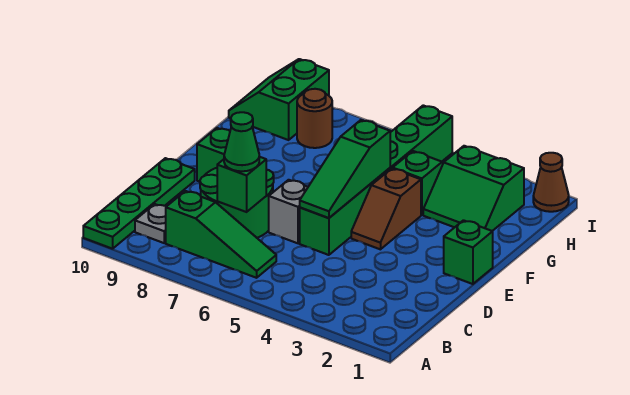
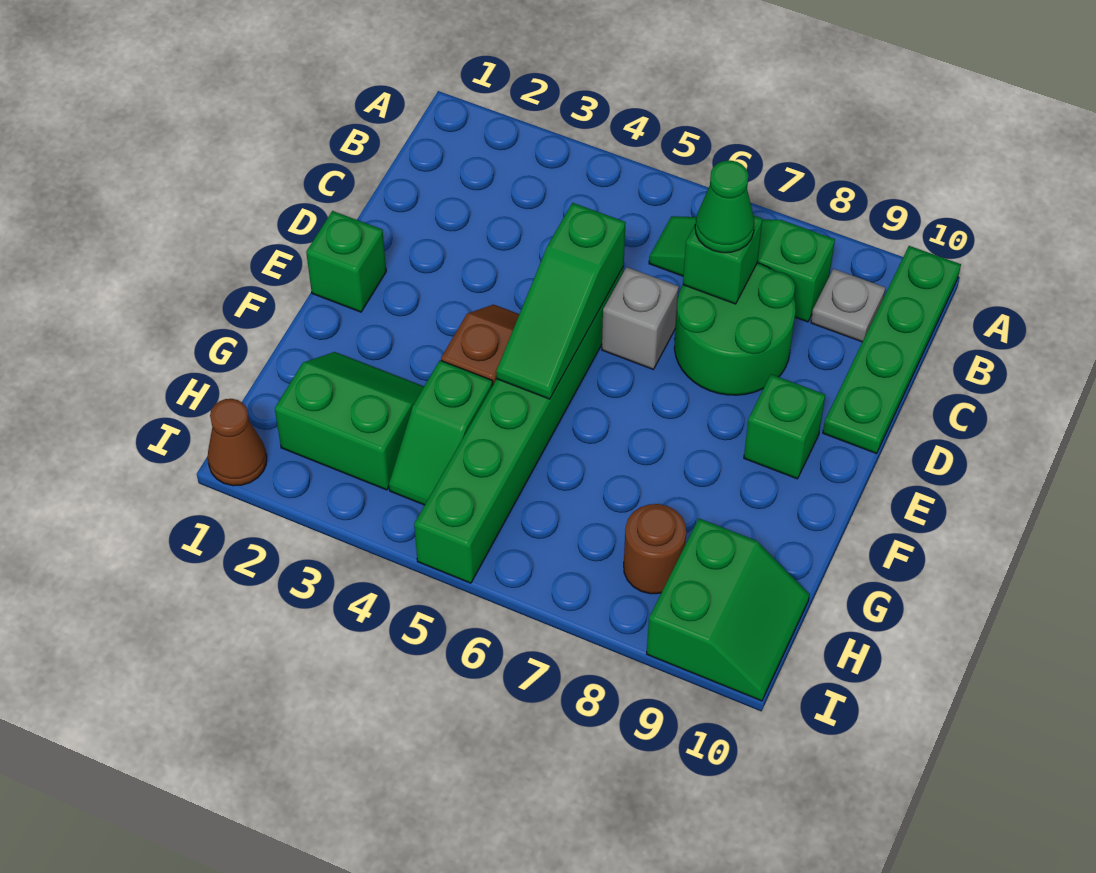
green slope D5:F5 level 2 top F -> green slope D5:F5 level 2 top D

